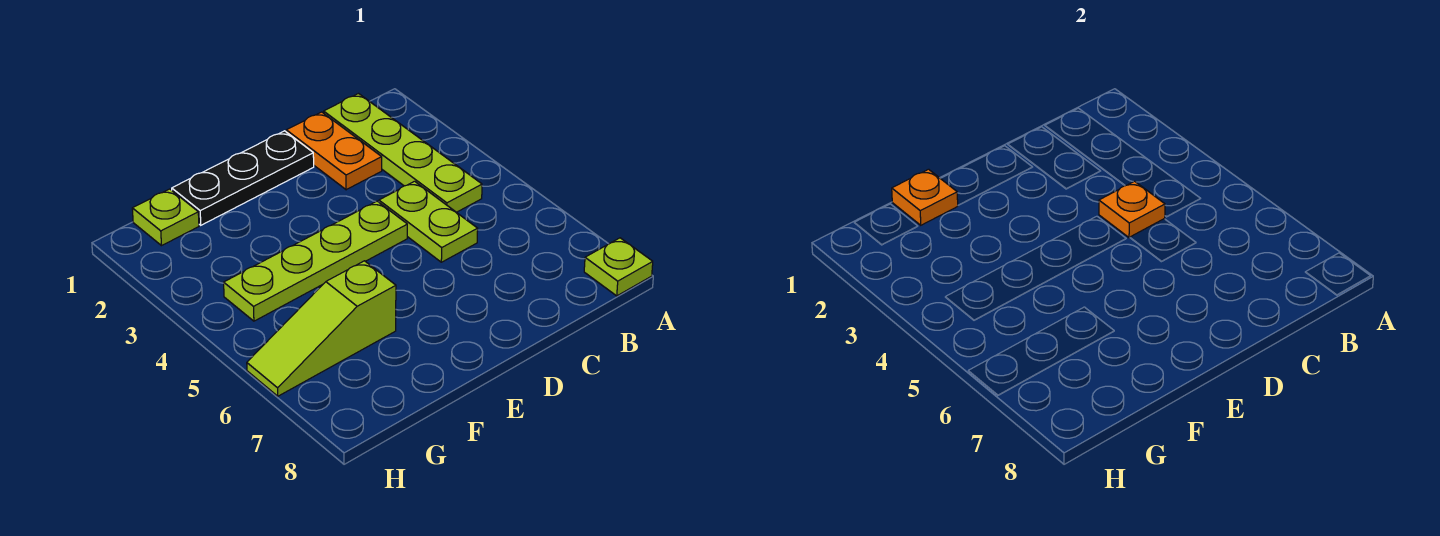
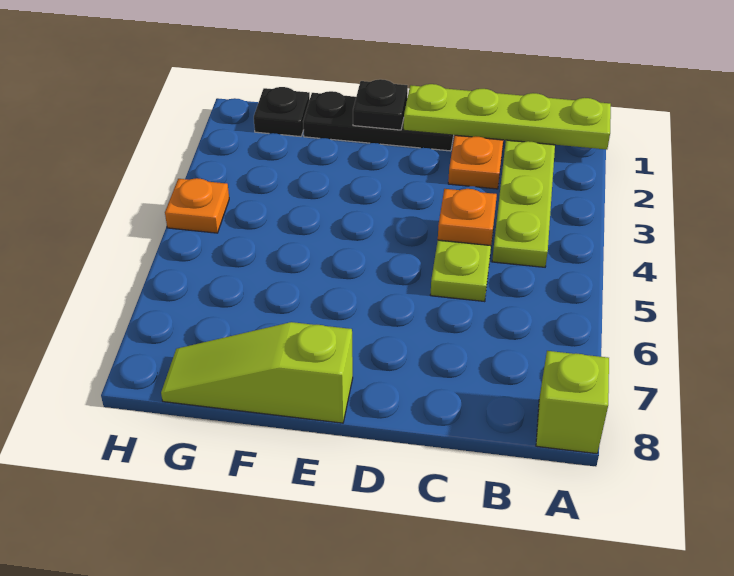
lime plate A8 level 1 -> lime brick A8 level 1
lime plate D4:G4 level 1 -> lime plate A1:D1 level 2
none -> black plate E1 level 2
orange plate F1 level 2 -> orange plate H4 level 1
lime slope F6:H6 level 1 top F -> lime slope E8:G8 level 1 top E
lime plate G1 level 1 -> black plate G1 level 1

